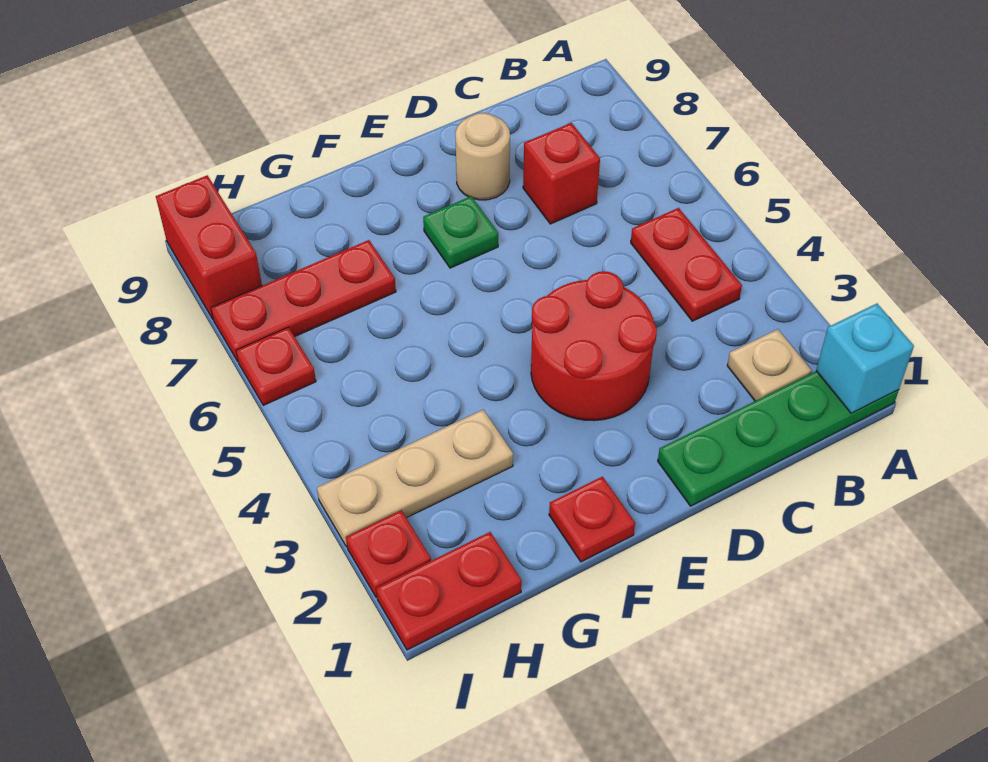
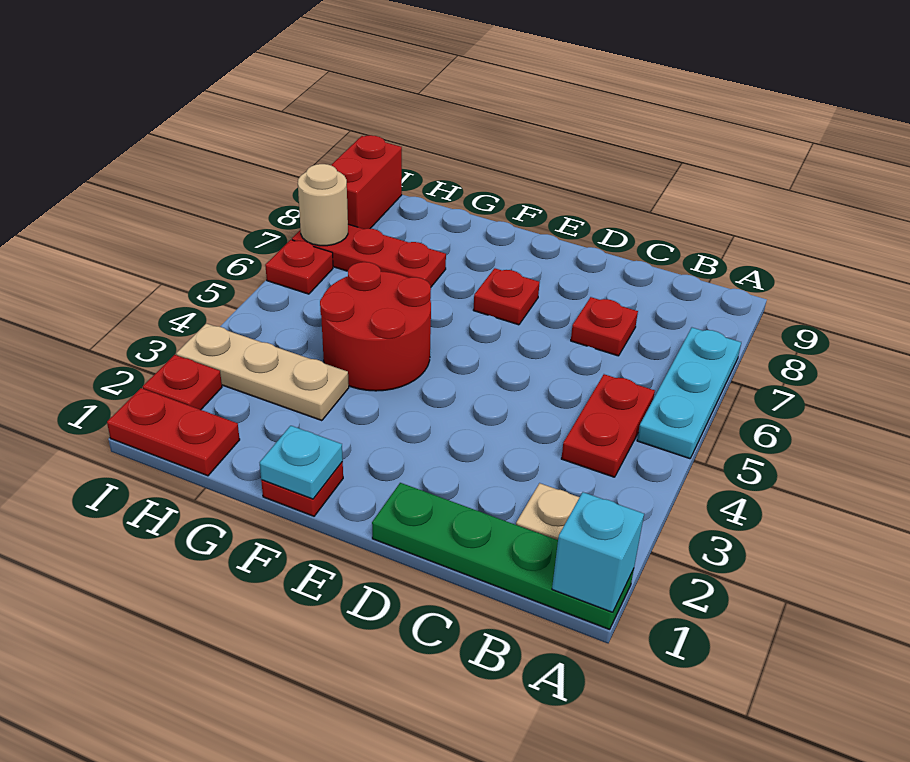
none -> cyan plate A5:A7 level 1
red brick C7 level 1 -> red plate C7 level 1
red round brick D3:E4 level 1 -> red round brick F4:G5 level 1
tan round brick D8 level 1 -> tan round brick I7 level 2
green plate E7 level 1 -> red plate E7 level 1
none -> cyan plate F1 level 2

